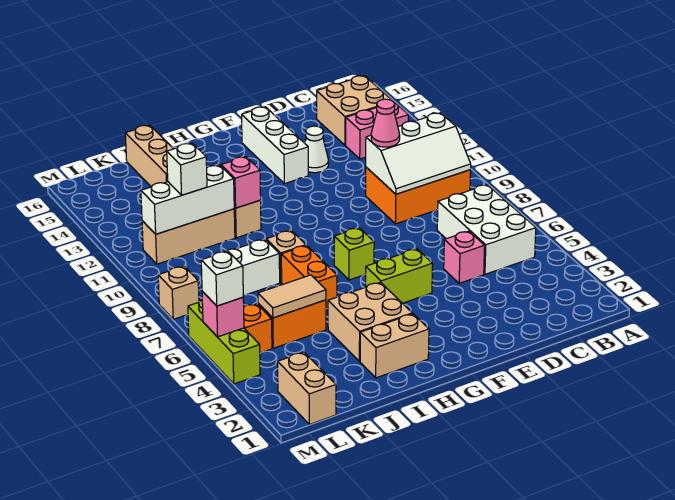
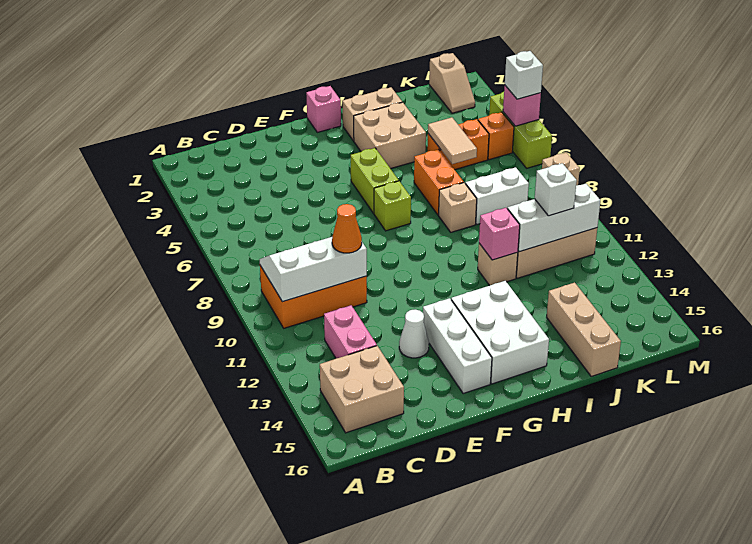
white brick B5:C7 level 1 -> white brick G13:H15 level 1
pink brick B13:C13 level 1 -> pink brick C12:C13 level 1
pink brick D5 level 1 -> pink brick G1 level 1
pink cone D10 level 3 -> orange cone D10 level 3
lime brick F5:G5 level 1 -> lime brick G5:G6 level 1
tan tile J5:K5 level 2 -> tan tile J5:J6 level 2
tan brick L1:L2 level 1 -> tan slope L1:L2 level 1 top 1

